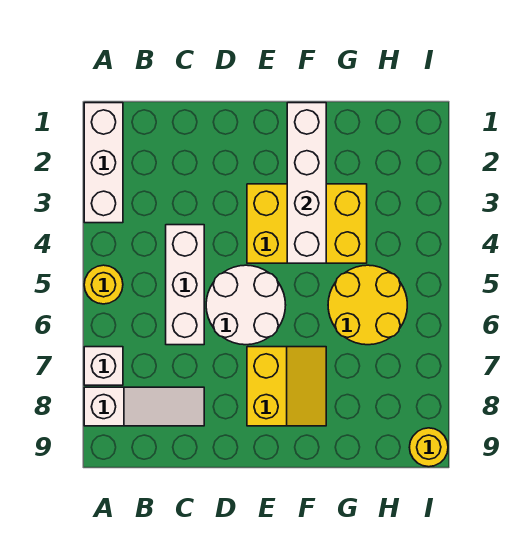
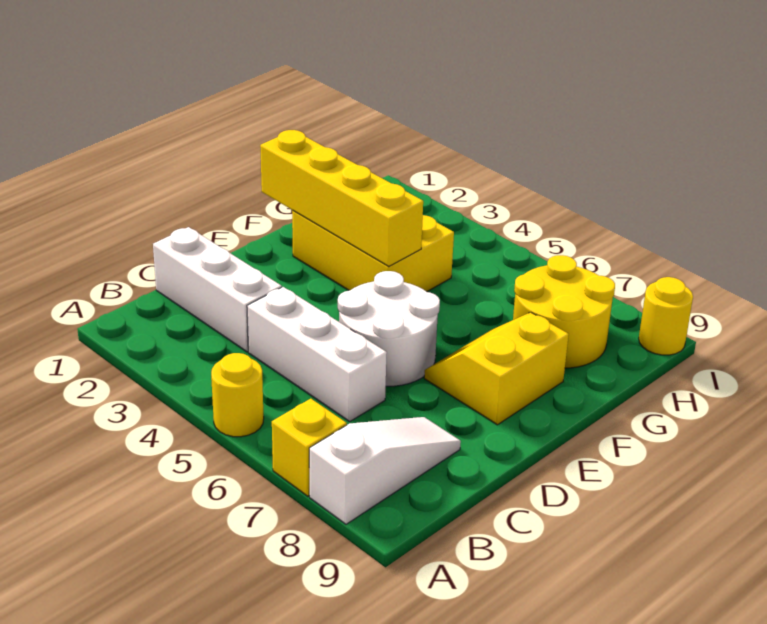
white brick A1:A3 level 1 -> white brick C1:C3 level 1
white brick A7 level 1 -> yellow brick A7 level 1
yellow brick E3:G4 level 1 -> yellow brick F2:G4 level 1
yellow slope E7:F8 level 1 top E -> yellow slope E7:F8 level 1 top 8
white brick F1:F4 level 2 -> yellow brick F1:F4 level 2
yellow round brick G5:H6 level 1 -> yellow round brick G7:H8 level 1

